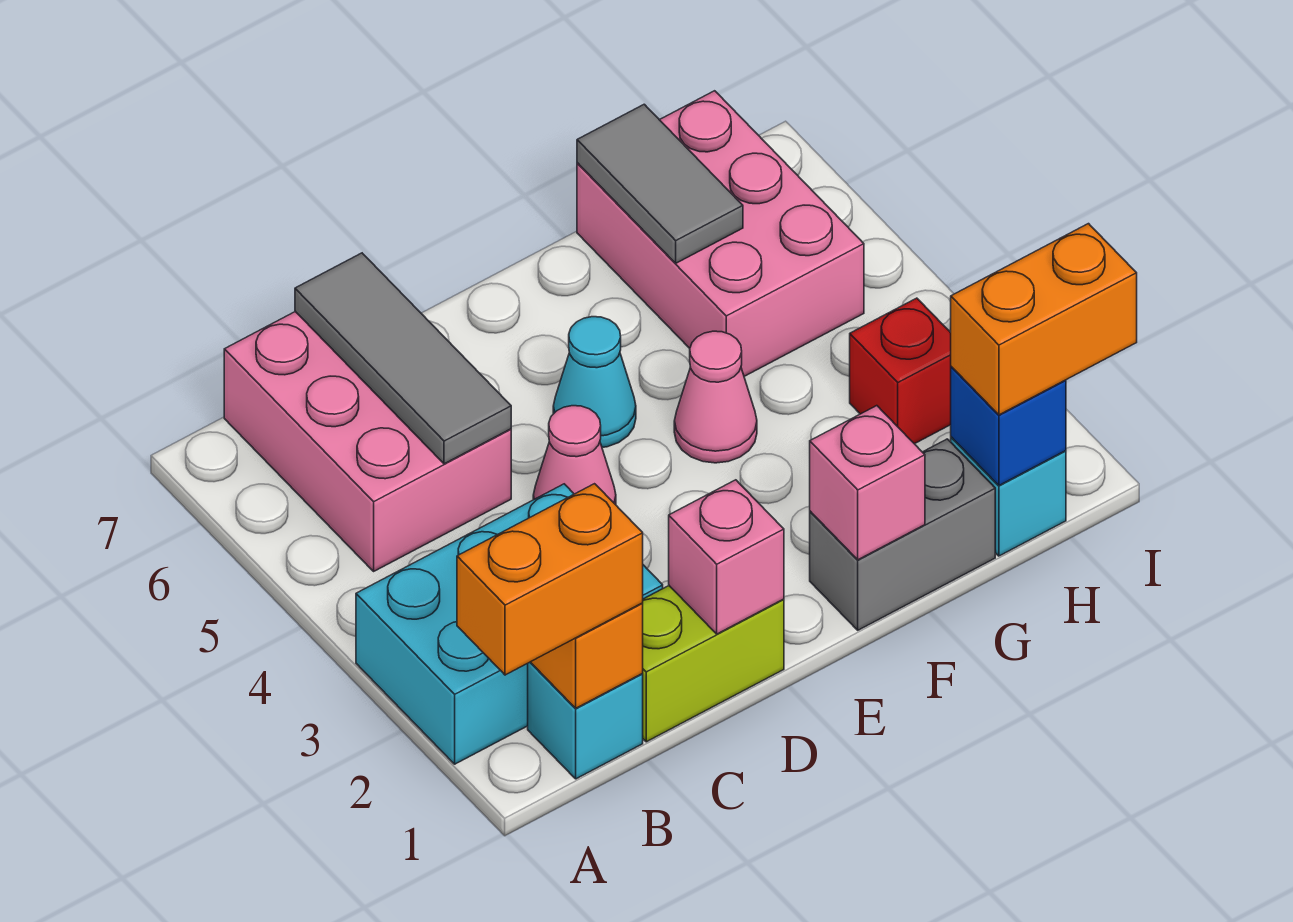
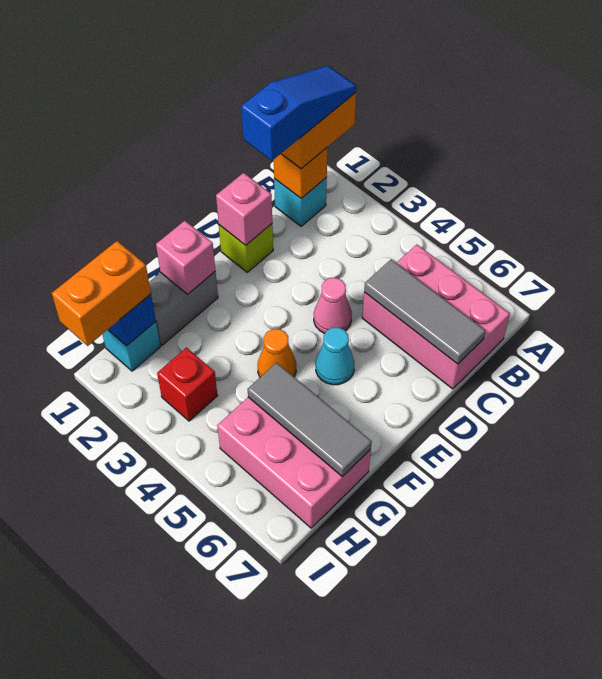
none -> blue slope A1:C1 level 4 top C
cyan brick A2:C3 level 1 -> none
lime brick C1:D1 level 1 -> lime brick D1 level 1
pink cone F4 level 1 -> orange cone F4 level 1
grey tile G6:G7 level 2 -> grey tile G5:G7 level 2

